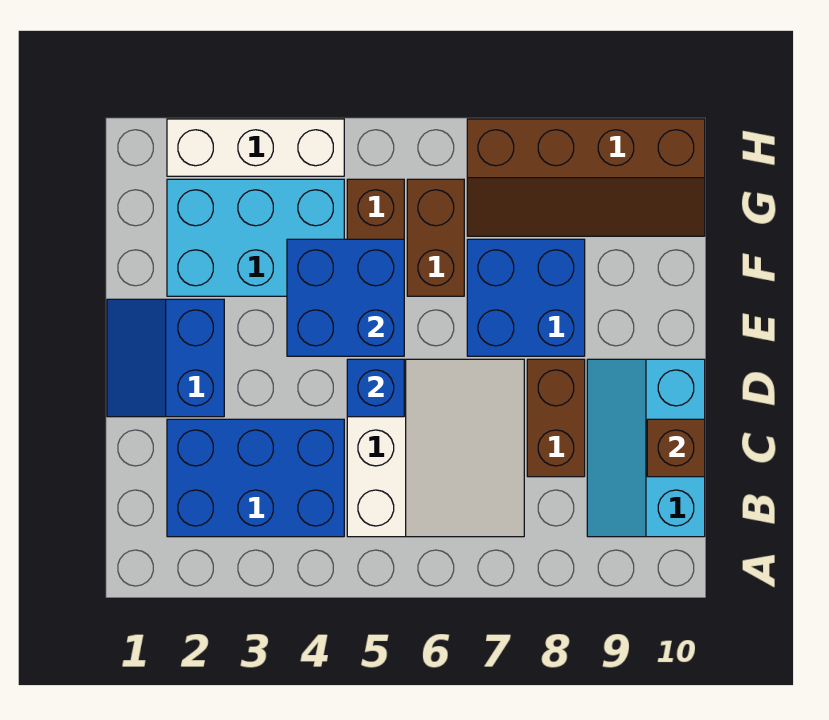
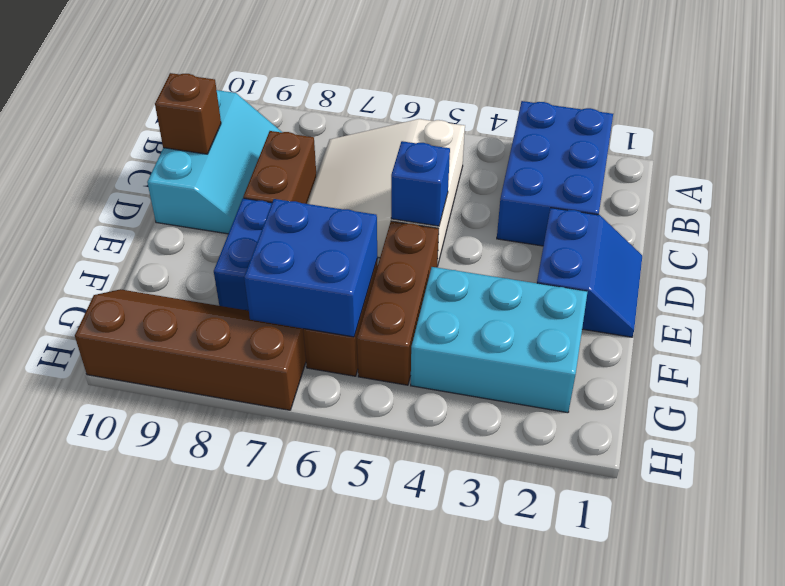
blue brick B2:C4 level 1 -> blue brick A2:C3 level 1
blue brick E4:F5 level 2 -> blue brick F6:G7 level 2
white brick H2:H4 level 1 -> none

